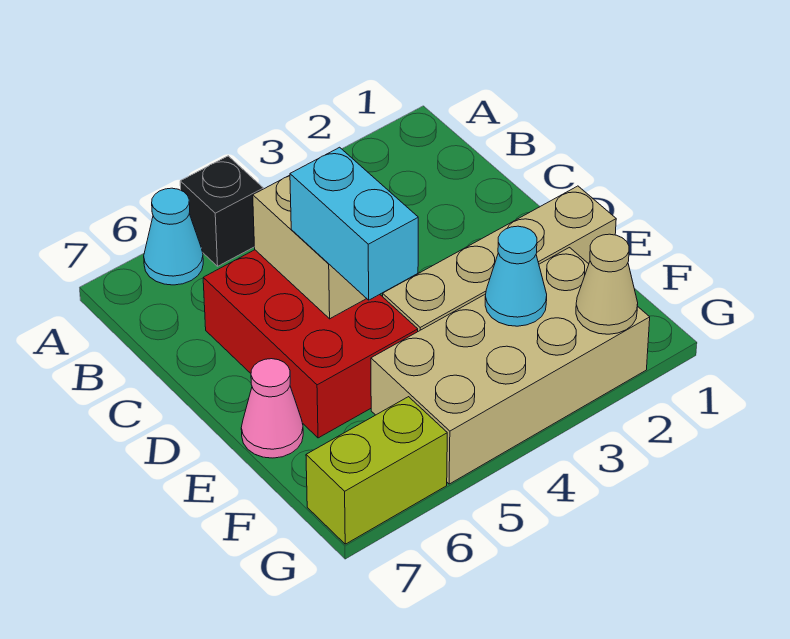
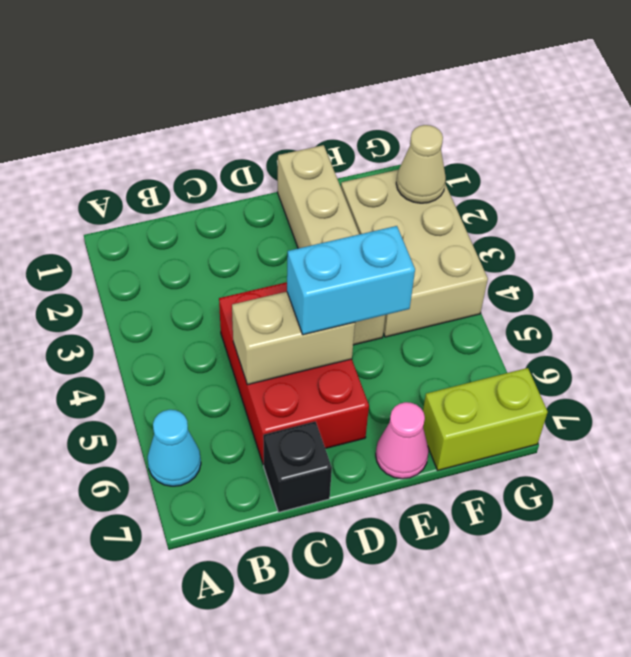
black brick A5 level 1 -> black brick C7 level 1
red brick C5:E6 level 1 -> red brick C4:D6 level 1
tan brick F2:G5 level 1 -> tan brick F2:G4 level 1
cyan cone F3 level 2 -> none
lime brick G6:G7 level 1 -> lime brick F7:G7 level 1

